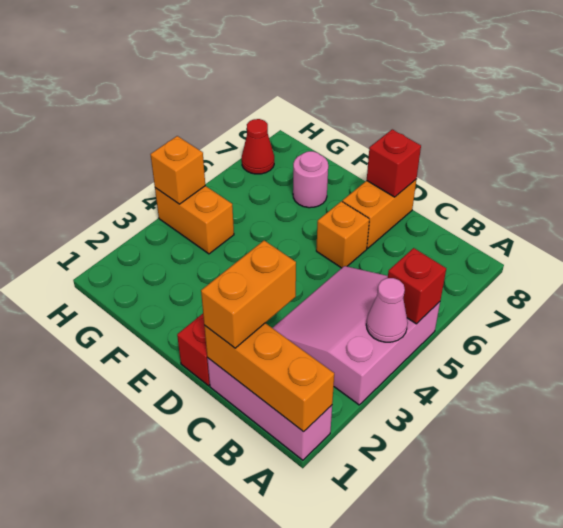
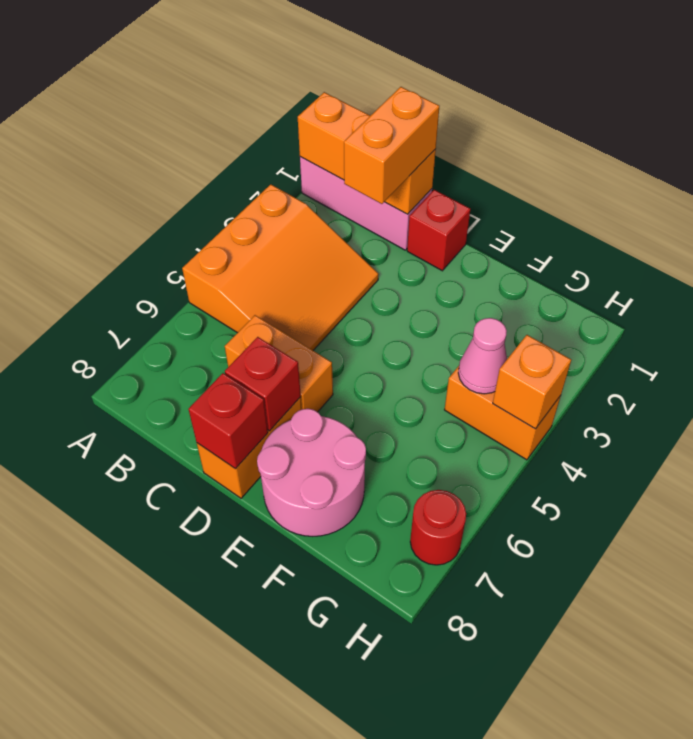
pink slope A3:C5 level 1 top A -> orange slope A3:C5 level 1 top A
pink cone A4 level 2 -> pink cone G4 level 2
red brick A5 level 2 -> red brick D7 level 2
orange brick D6 level 1 -> orange brick C6:D6 level 1
pink round brick F7 level 1 -> pink round brick E7:F8 level 1
red cone H7 level 1 -> red round brick H7 level 1

